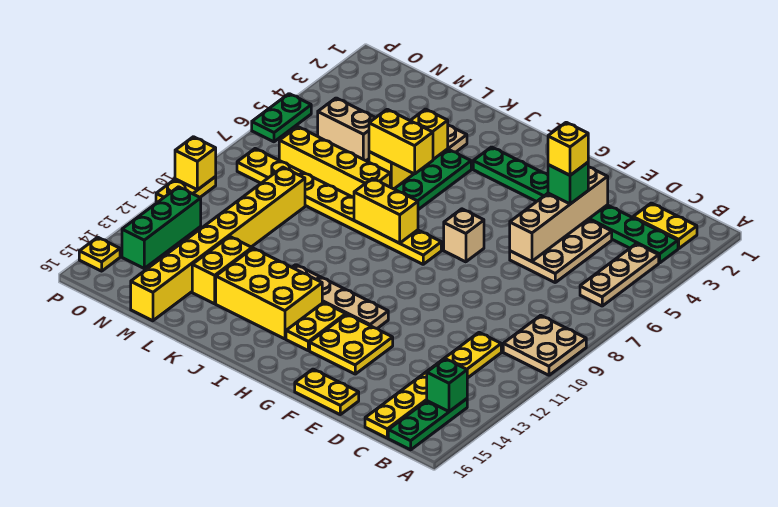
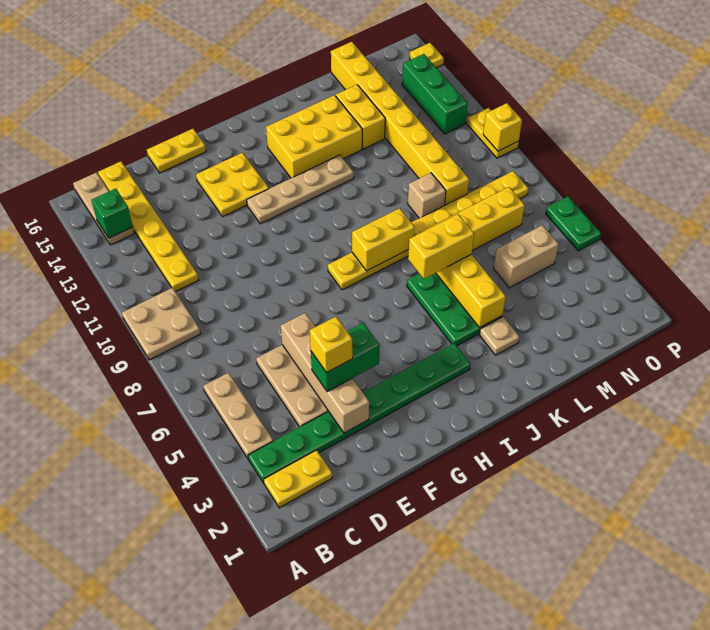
green plate B14:B16 level 1 -> tan plate B14:B16 level 1
green brick E4 level 3 -> green brick E4:F4 level 3
tan brick G7 level 1 -> tan brick L9 level 1
yellow plate H13:H14 level 1 -> none

